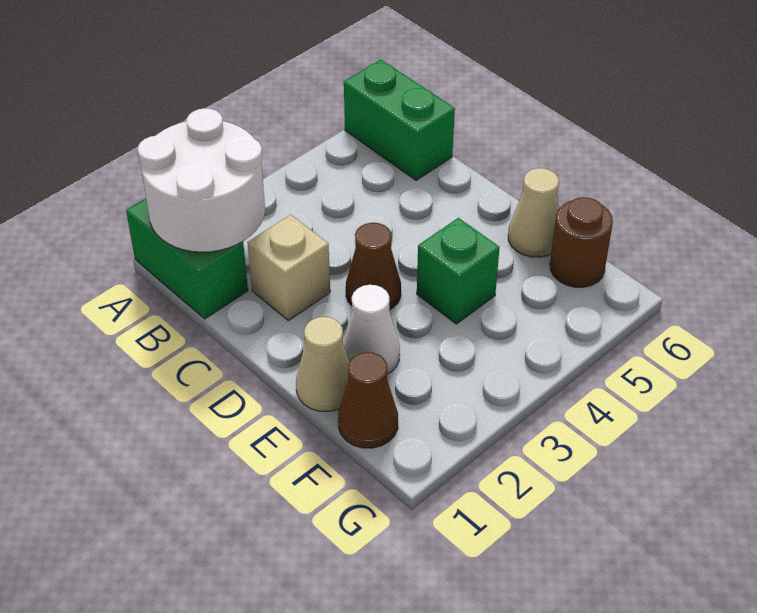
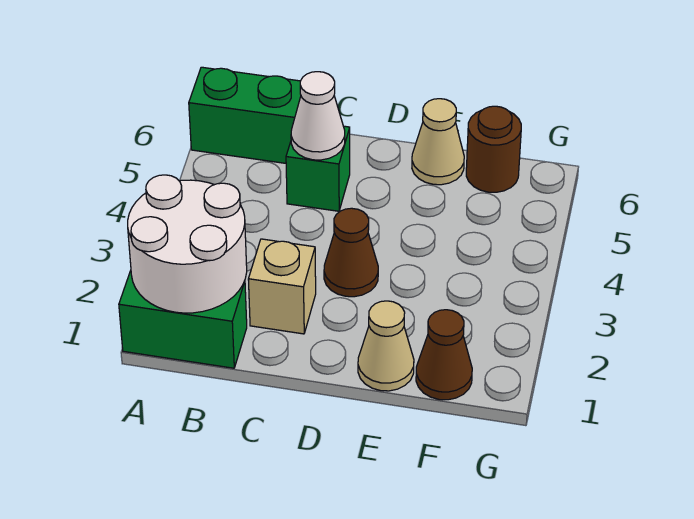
white cone E2 level 1 -> white cone C5 level 2
green brick E4 level 1 -> green brick C5 level 1

